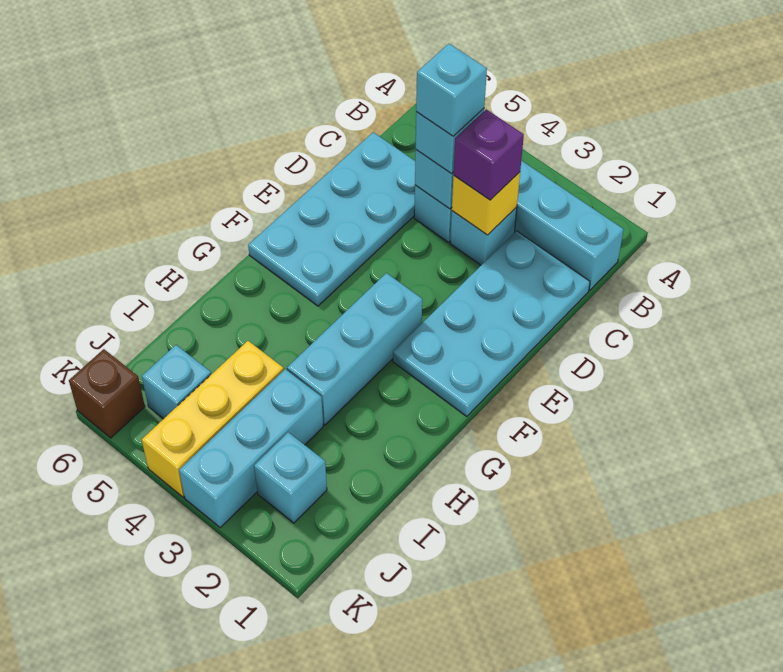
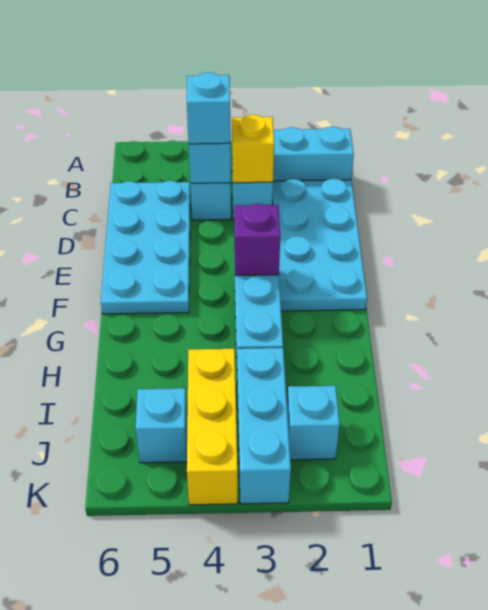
purple brick C3 level 3 -> purple brick F3 level 2
cyan brick C4 level 4 -> none
brown brick K6 level 1 -> none

